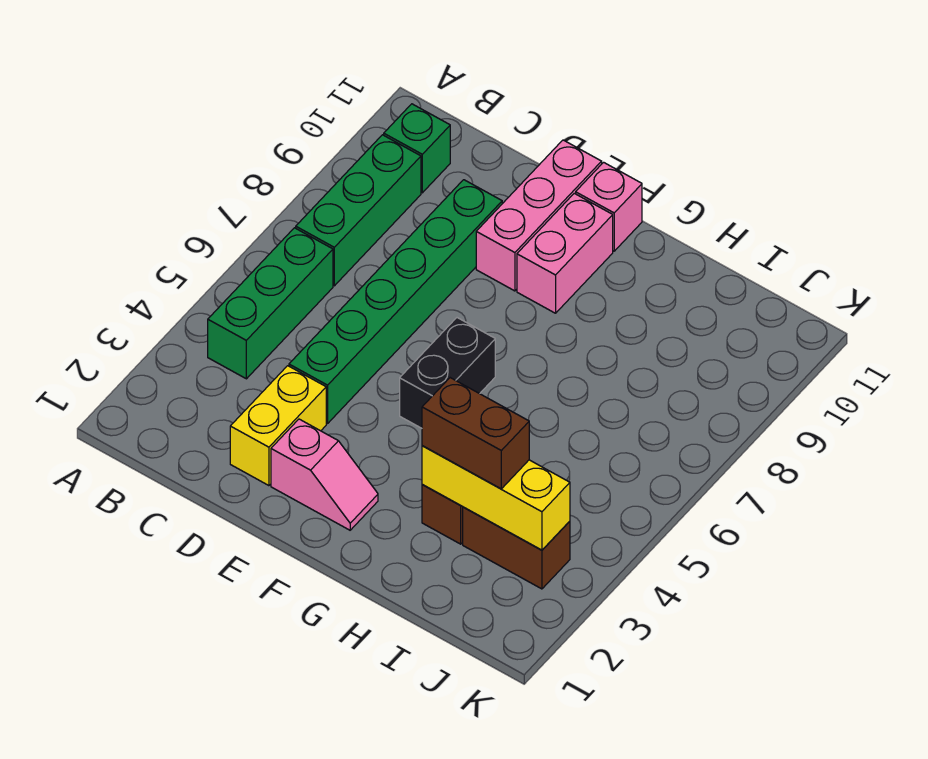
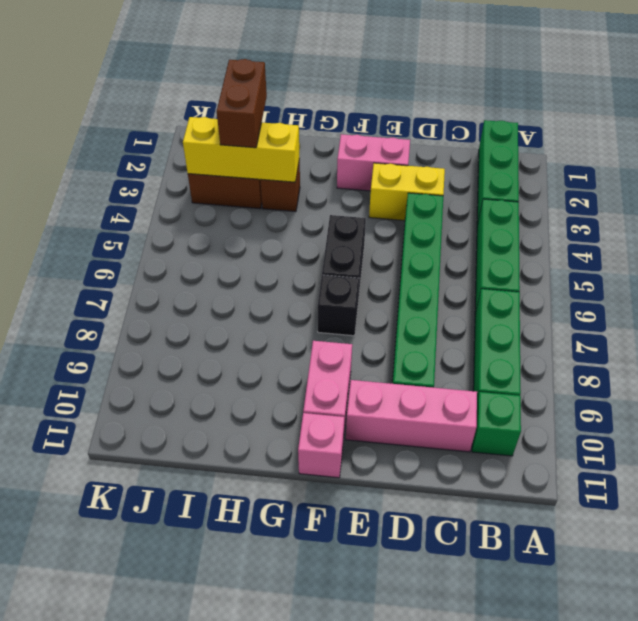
none -> green brick B1:B3 level 1
yellow brick D2:D3 level 1 -> yellow brick D3:E3 level 1
pink slope E2:F2 level 1 top E -> pink brick E2:F2 level 1
pink brick E9:E11 level 1 -> pink brick C10:E10 level 1
none -> black brick F7 level 1
brown brick H3:I3 level 3 -> brown brick I2:I3 level 3

